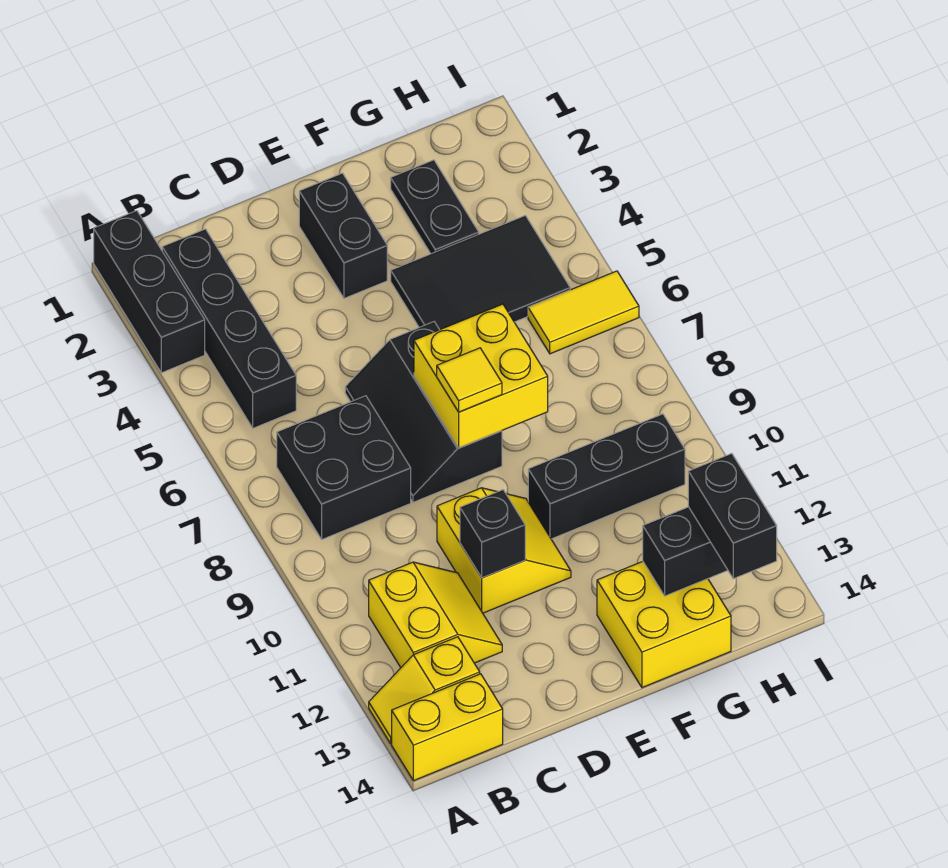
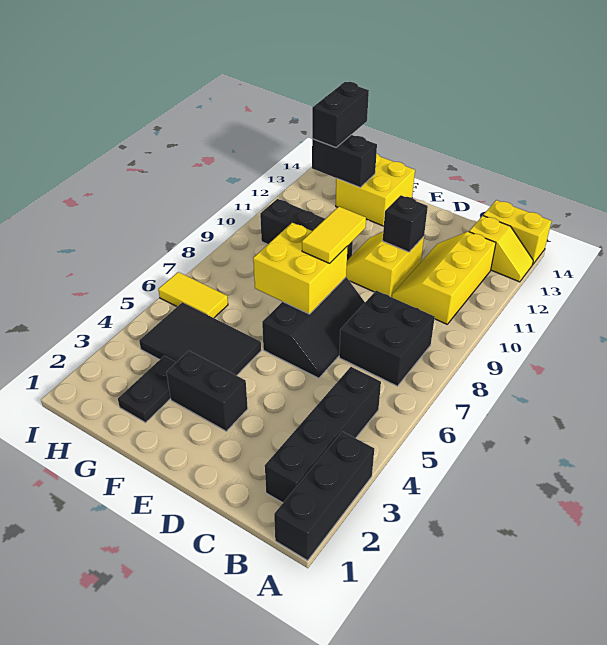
yellow slope B11:C12 level 1 top B -> yellow slope B10:C12 level 1 top B
black brick E2:E3 level 1 -> black brick E3:F3 level 1
yellow tile E8 level 3 -> yellow tile E8:E9 level 3

